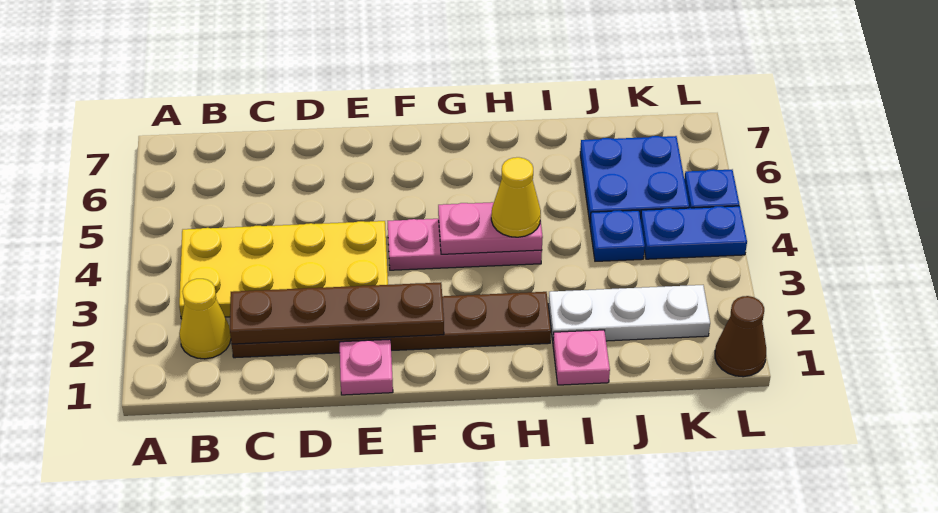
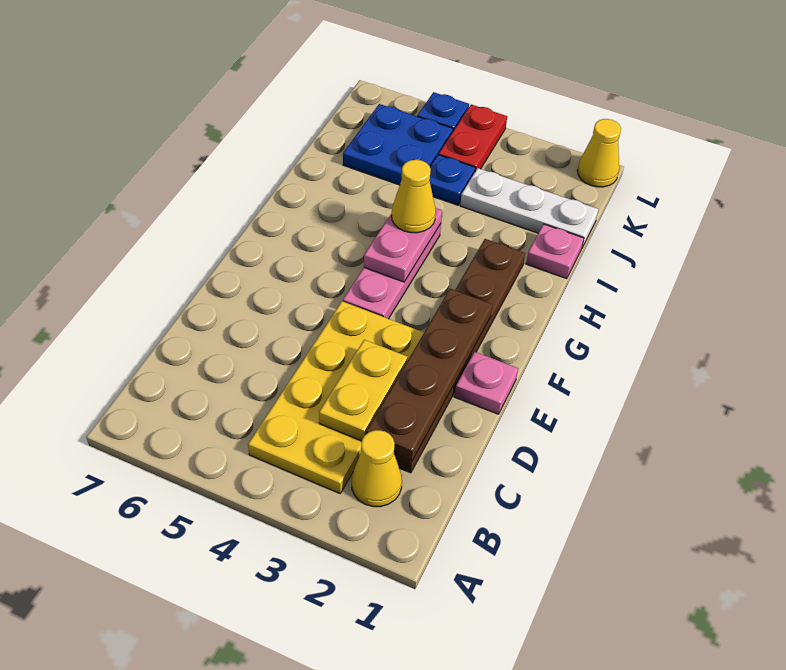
none -> yellow plate C3:D3 level 2
white plate I2:K2 level 1 -> white plate J1:J3 level 1
blue plate K4:L4 level 1 -> red plate K4:L4 level 1
brown cone L1 level 1 -> yellow cone L1 level 1

